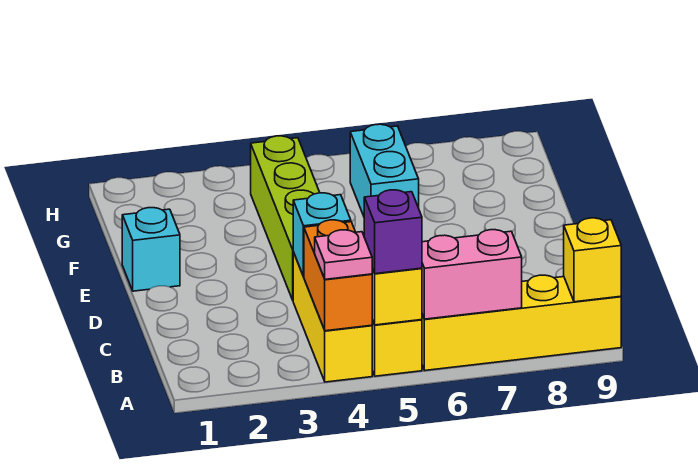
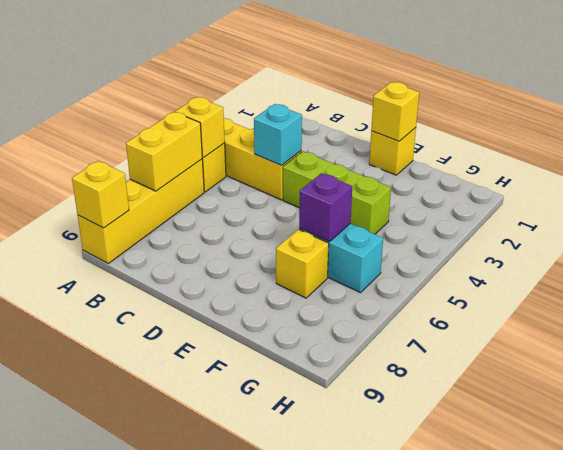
orange brick A4:B4 level 2 -> none
pink plate A4 level 3 -> none
purple brick A5 level 3 -> purple brick F6 level 2
pink brick A6:A7 level 2 -> yellow brick A6:A7 level 2
lime brick D4:G4 level 1 -> lime brick D4:F4 level 1
cyan brick E1 level 1 -> yellow brick E1 level 1
none -> yellow brick E1 level 2
none -> yellow brick F7 level 1

